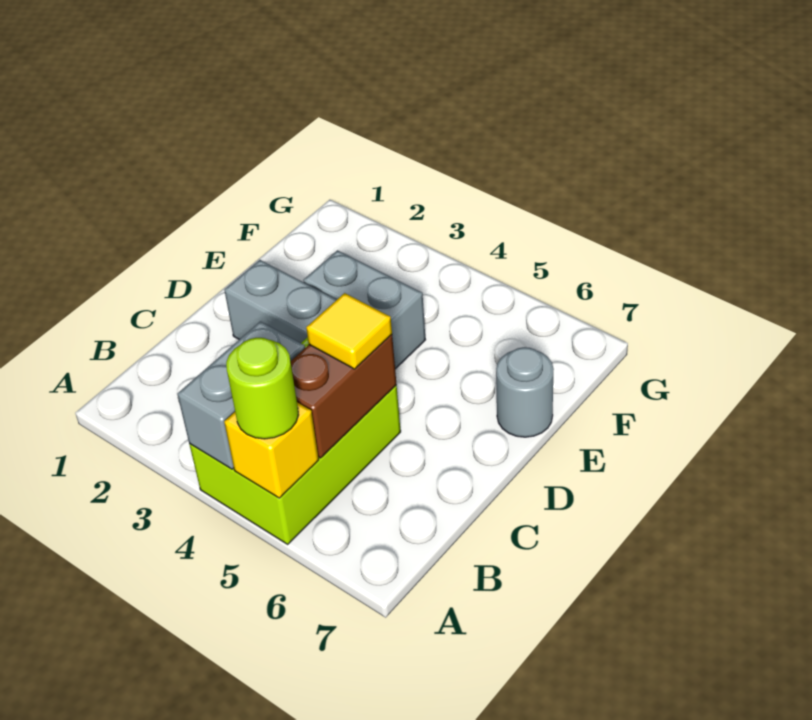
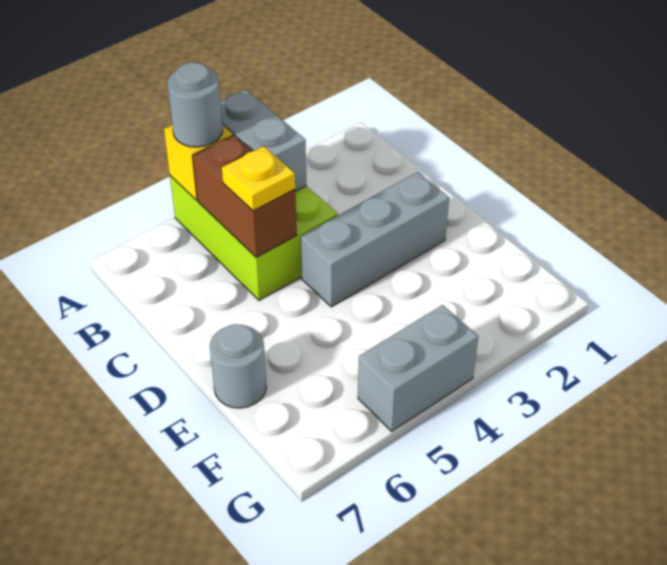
lime round brick A5 level 3 -> grey round brick A5 level 3
yellow tile C5 level 3 -> yellow plate C5 level 3
grey brick E3:E4 level 1 -> grey brick G4:G5 level 1

